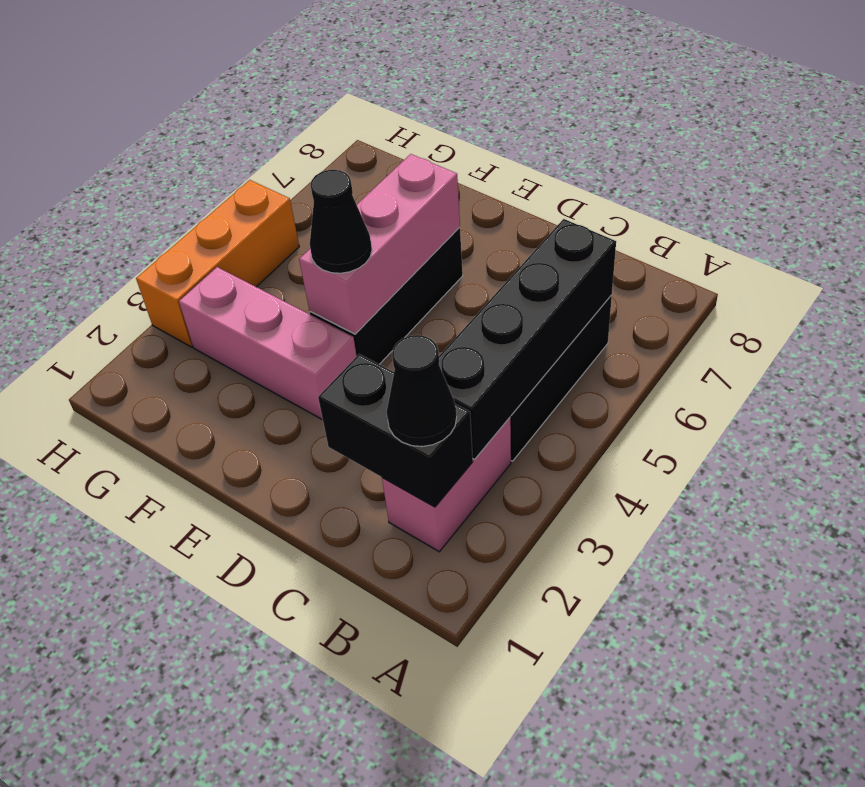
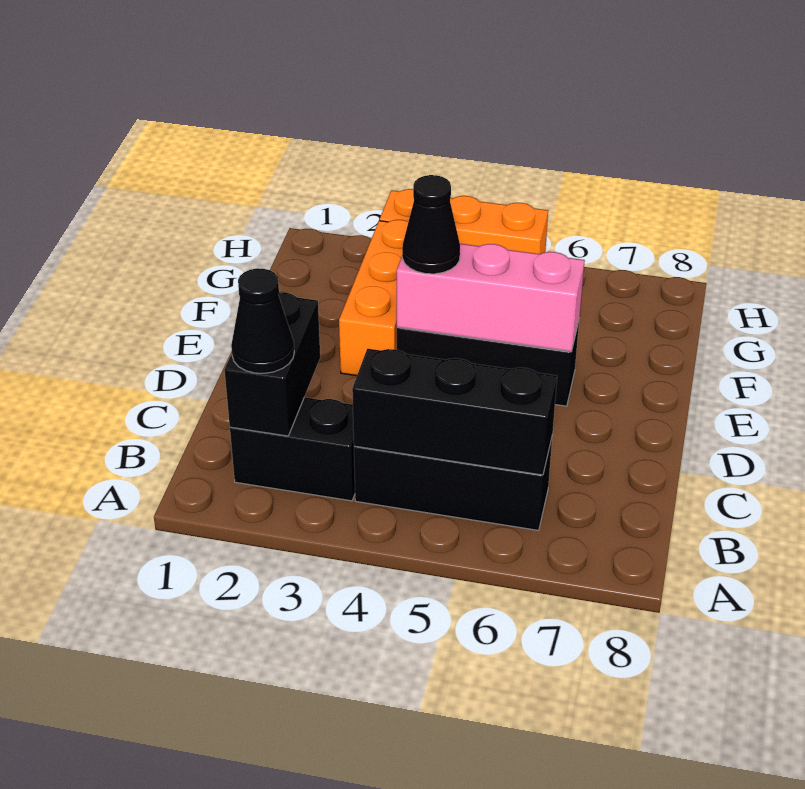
pink brick B2:B3 level 1 -> black brick B2:B3 level 1
black brick B3:B6 level 2 -> black brick B4:B6 level 2
pink brick E3:G3 level 1 -> orange brick E3:G3 level 1

